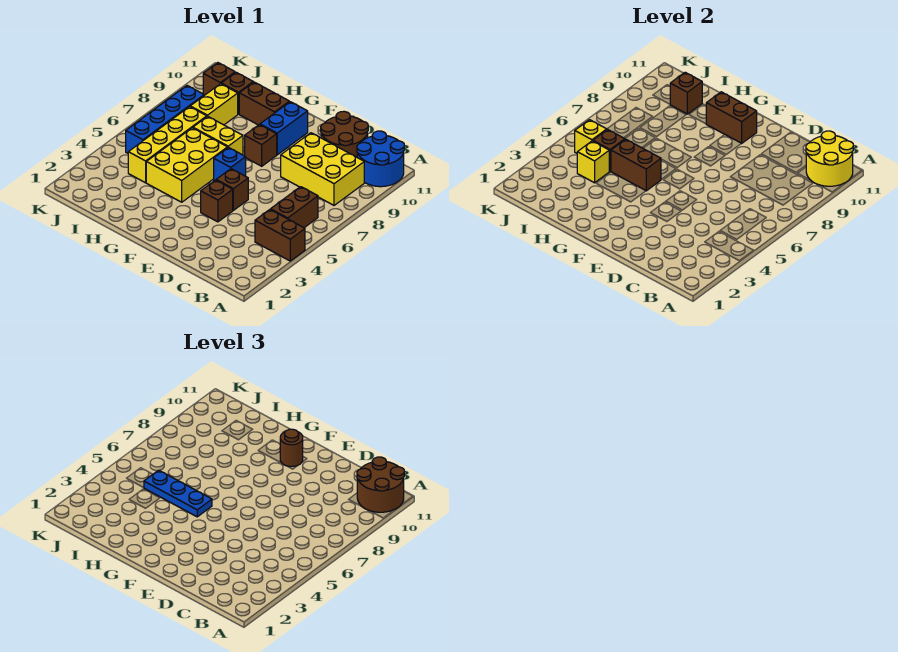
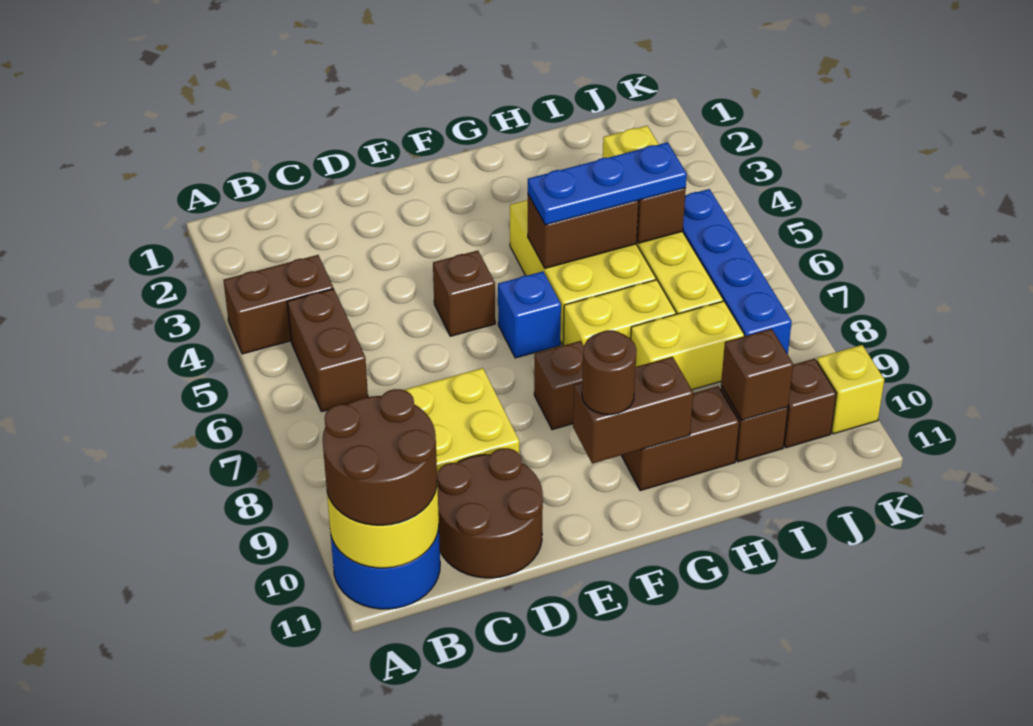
brown brick E4 level 1 -> none
blue brick F9:F10 level 1 -> none
yellow brick I8:I9 level 1 -> yellow brick H8:I8 level 1
yellow brick J5 level 2 -> yellow brick K10 level 1

